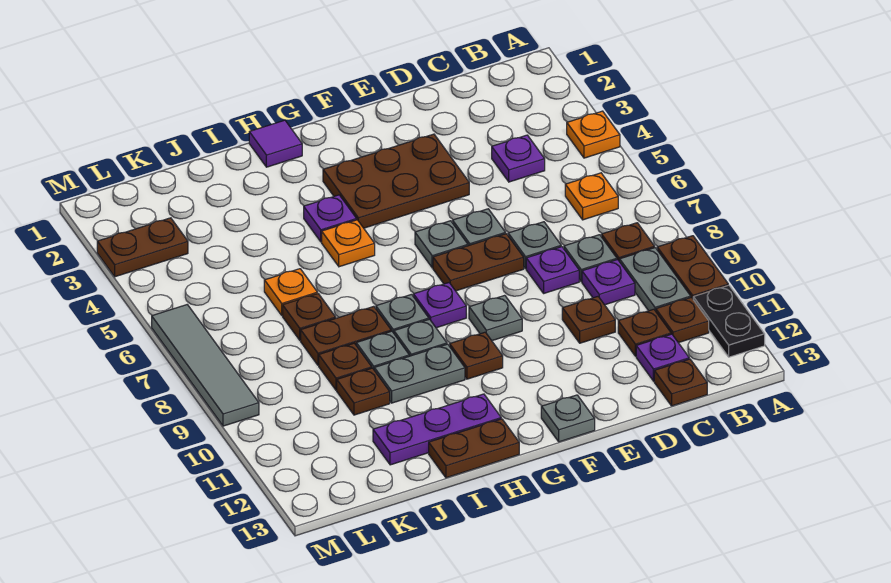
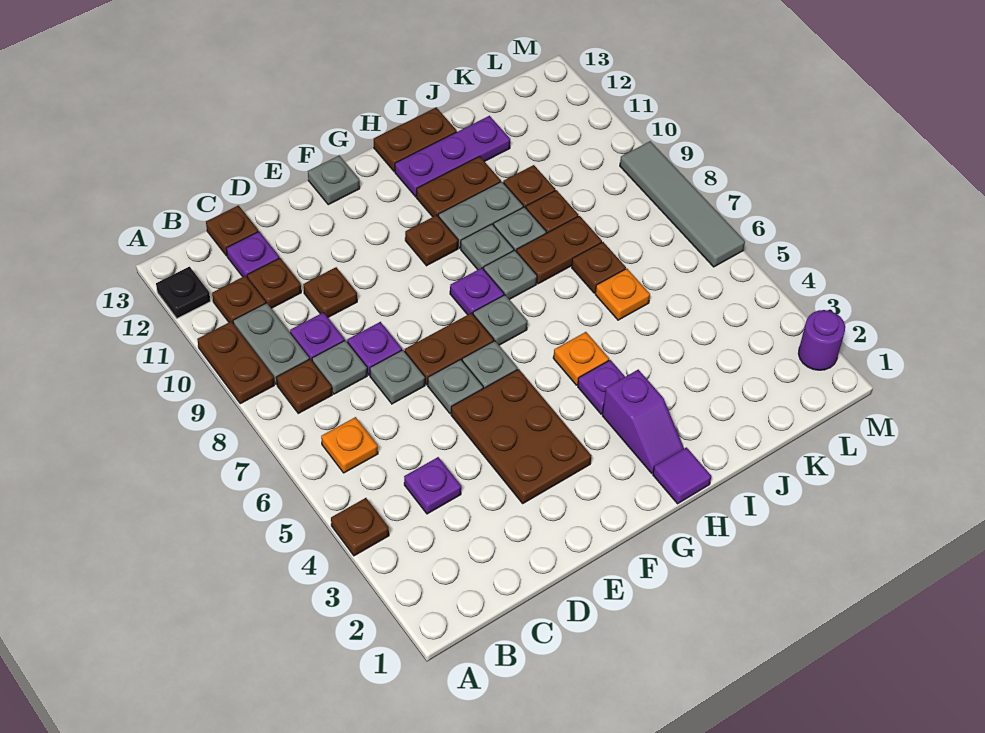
orange plate A4 level 1 -> brown plate A4 level 1
black plate A11:A12 level 1 -> black plate A12 level 1
brown plate E3:G4 level 1 -> brown plate E3:F5 level 1
grey plate F9 level 1 -> grey plate G7 level 1
none -> purple slope H2:H3 level 1 top 3
brown plate L3:M3 level 1 -> brown plate H11:I11 level 1
none -> purple round brick M2 level 1

